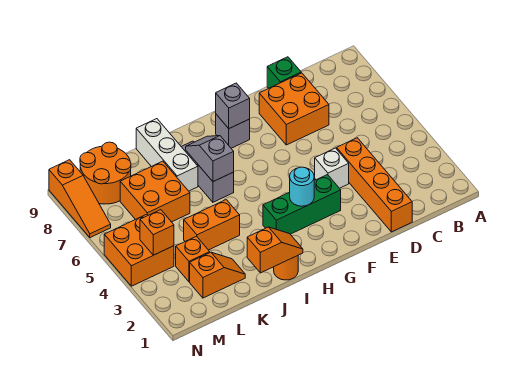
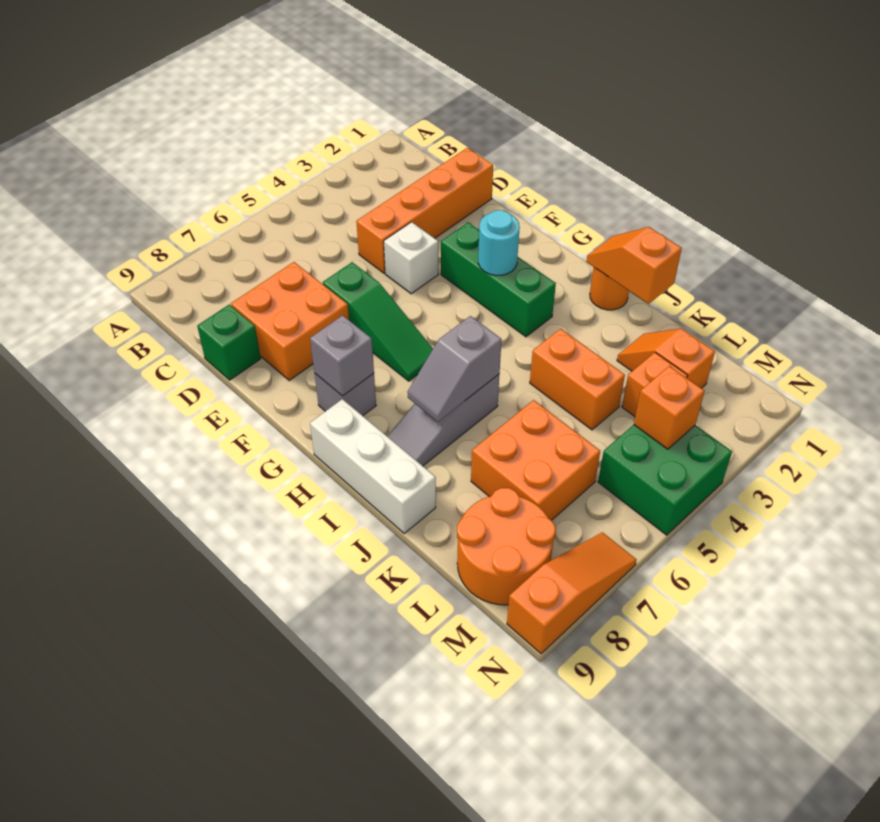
none -> green slope E6:G6 level 1 top E
white brick J7:J9 level 1 -> white brick H9:J9 level 1
orange brick M4:N5 level 1 -> green brick M4:N5 level 1

